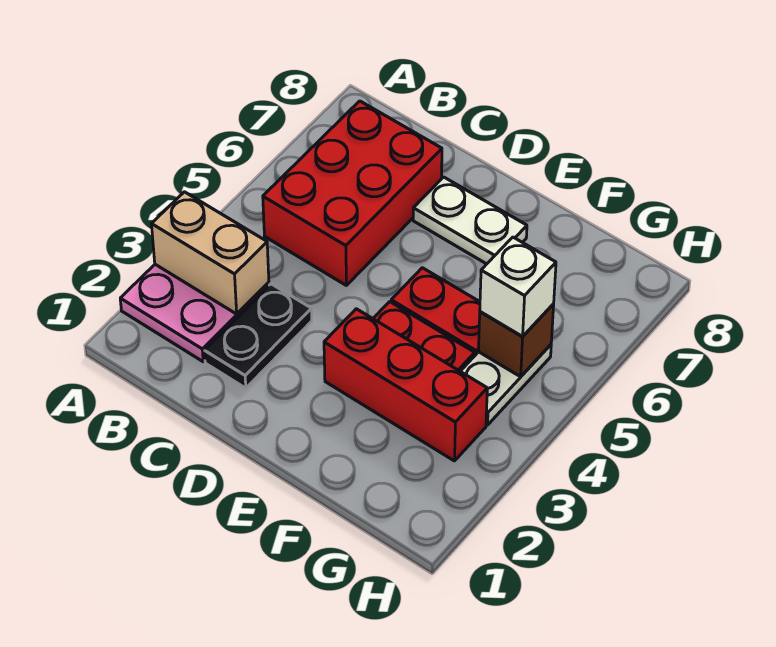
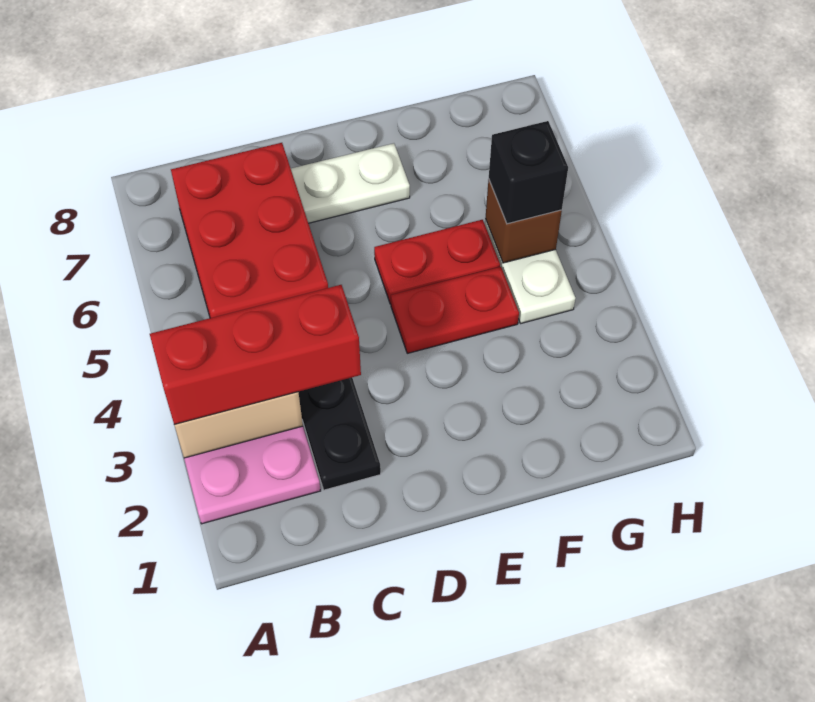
red brick E3:G3 level 1 -> red brick A3:C3 level 3
white brick G5 level 3 -> black brick G5 level 3

